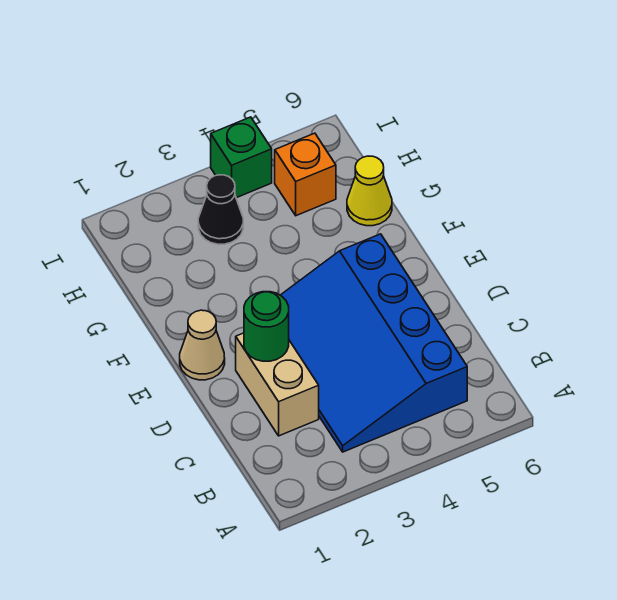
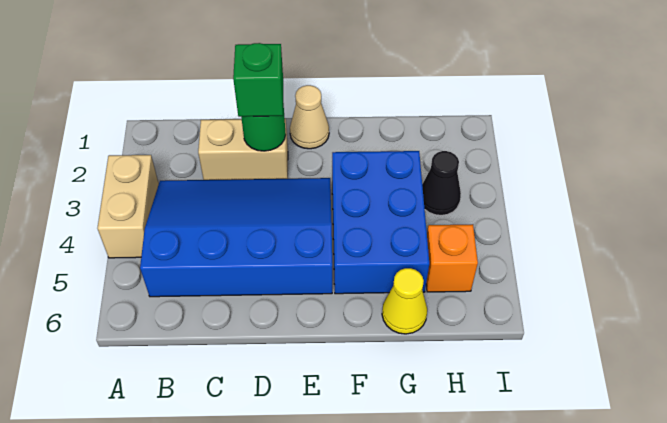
none -> tan brick A3:A4 level 1
none -> blue brick F3:G5 level 1
green brick I4 level 1 -> green brick D2 level 3

